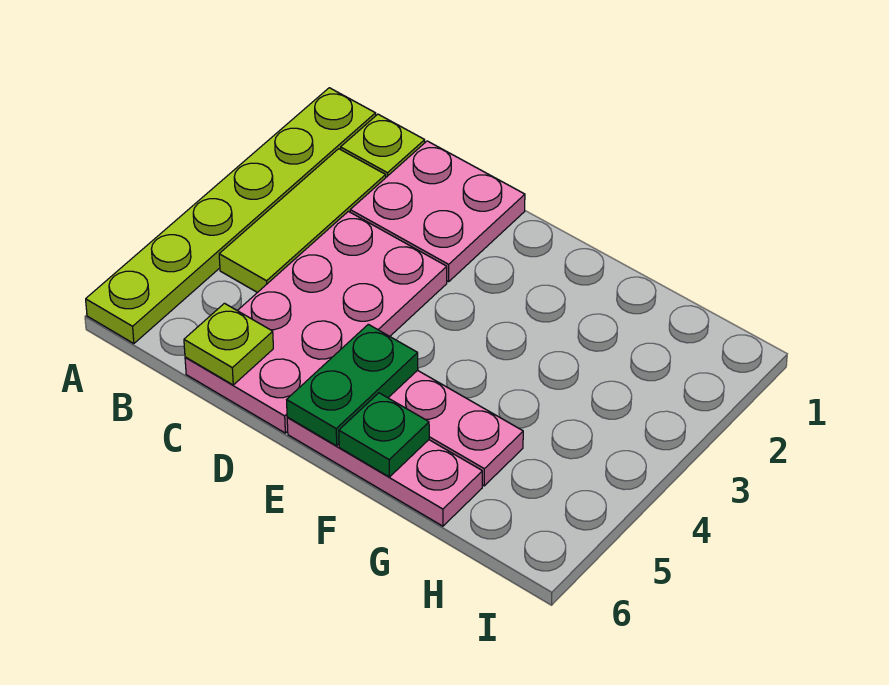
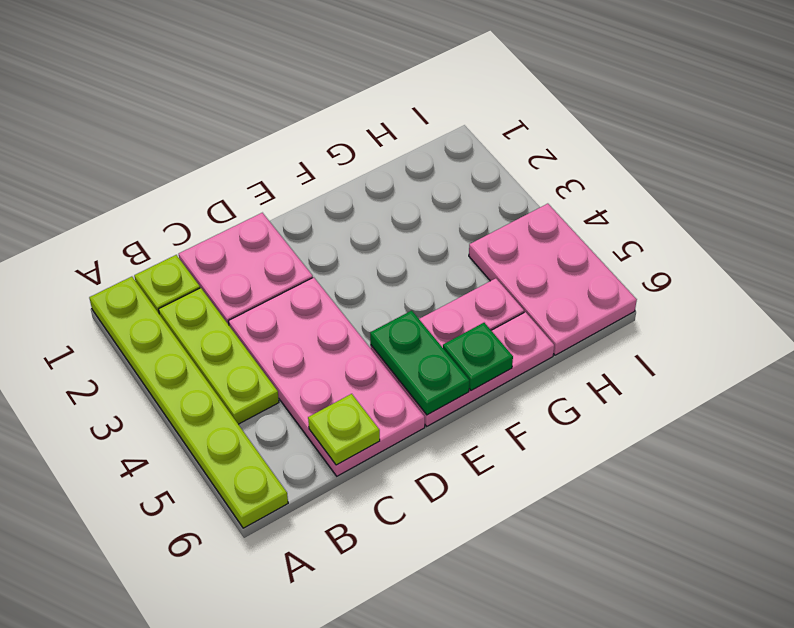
lime tile B2:B4 level 1 -> lime plate B2:B4 level 1
none -> pink plate H4:I6 level 1

